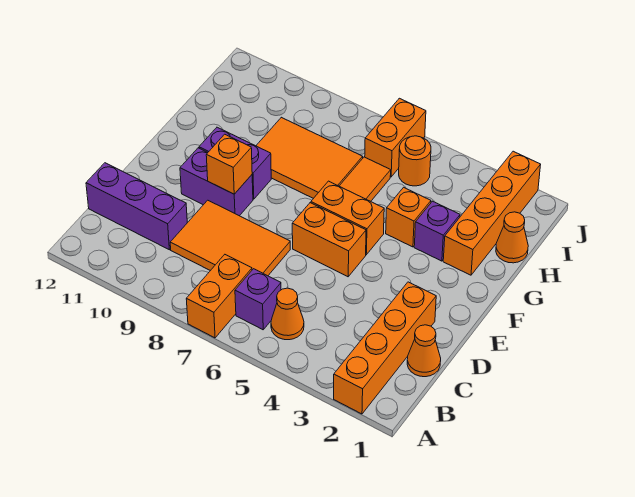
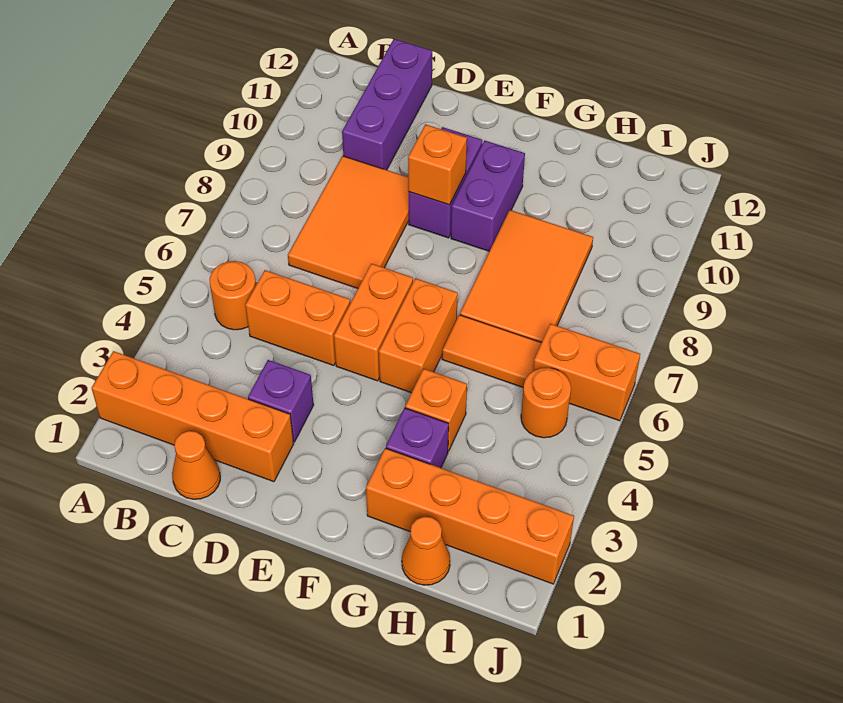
orange brick A7:B7 level 1 -> orange brick C5:D5 level 1
orange cone B5 level 1 -> orange round brick B5 level 1
purple brick B6 level 1 -> purple brick D3 level 1

